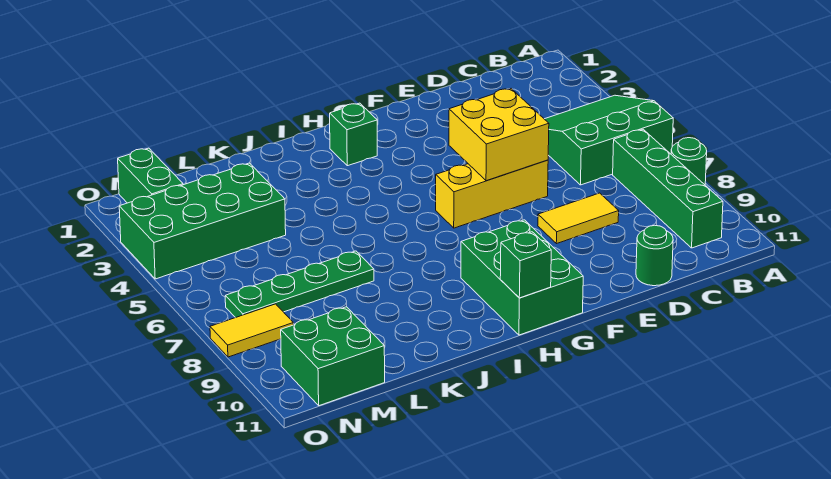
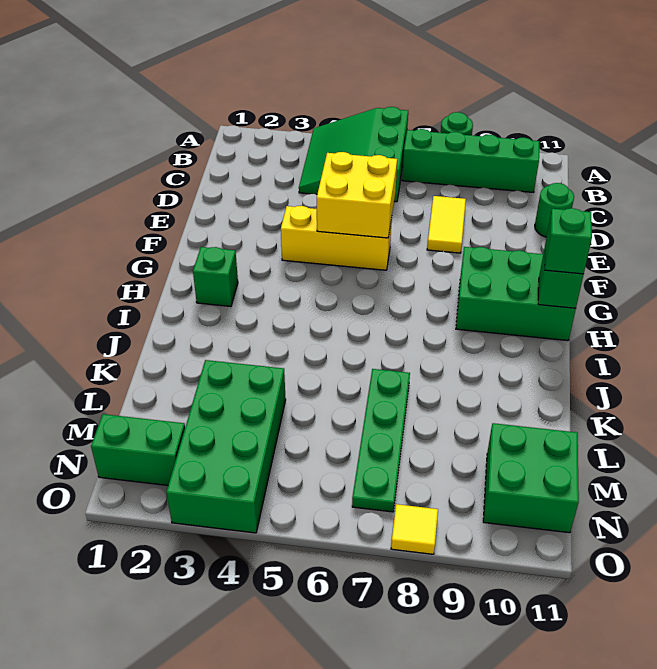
yellow brick E6:G6 level 1 -> yellow brick F4:F6 level 1
none -> green brick H11 level 3
yellow tile N8:O8 level 1 -> yellow tile O8 level 1

